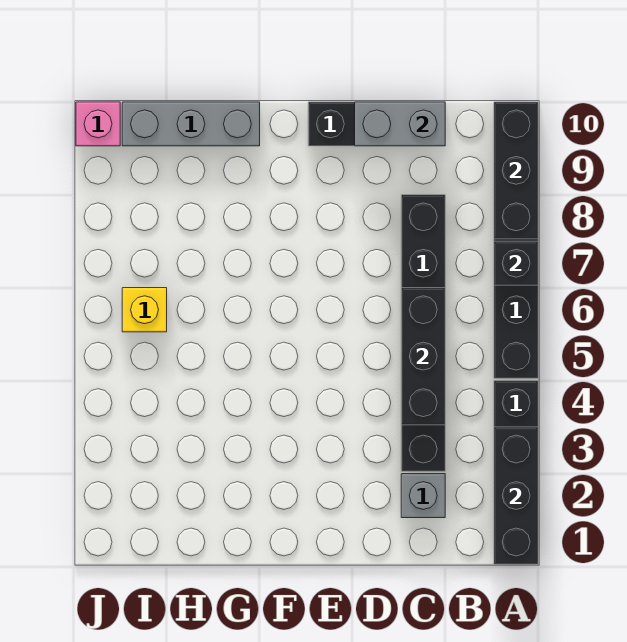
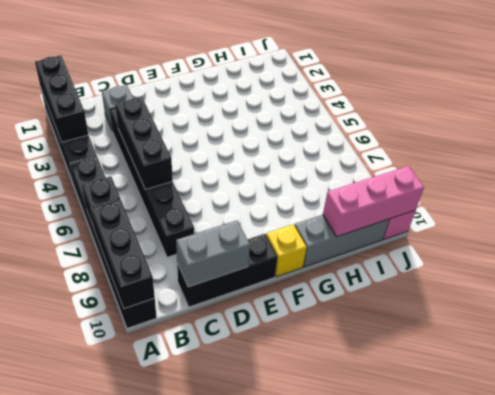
none -> pink brick H10:J10 level 2
yellow brick I6 level 1 -> yellow brick F10 level 1

